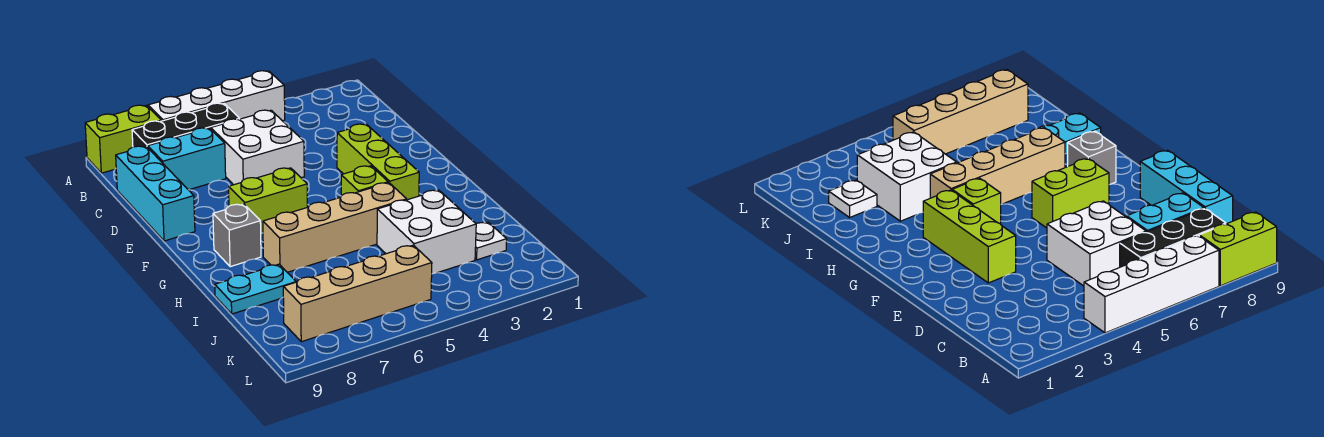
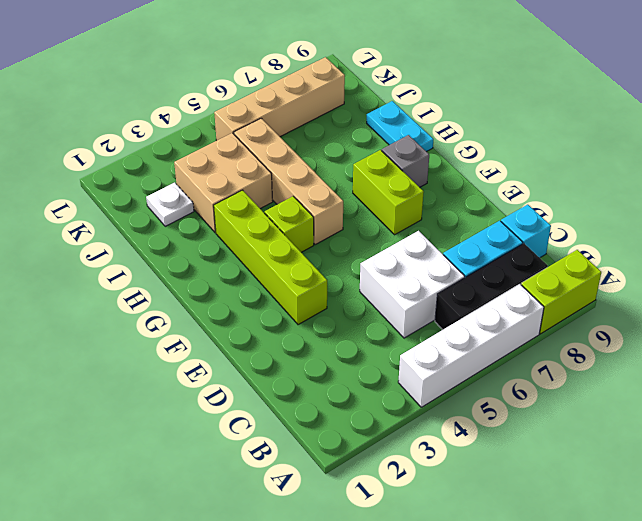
cyan brick C9:E9 level 1 -> cyan brick C9 level 1
lime brick E3:G3 level 1 -> lime brick E3:H3 level 1
lime brick F6:F7 level 1 -> lime brick F7:G7 level 1
tan brick H4:H7 level 1 -> tan brick G5:J5 level 1
white brick I3:J4 level 1 -> tan brick I3:J4 level 1
cyan plate I8:I9 level 1 -> cyan plate H9:I9 level 1

